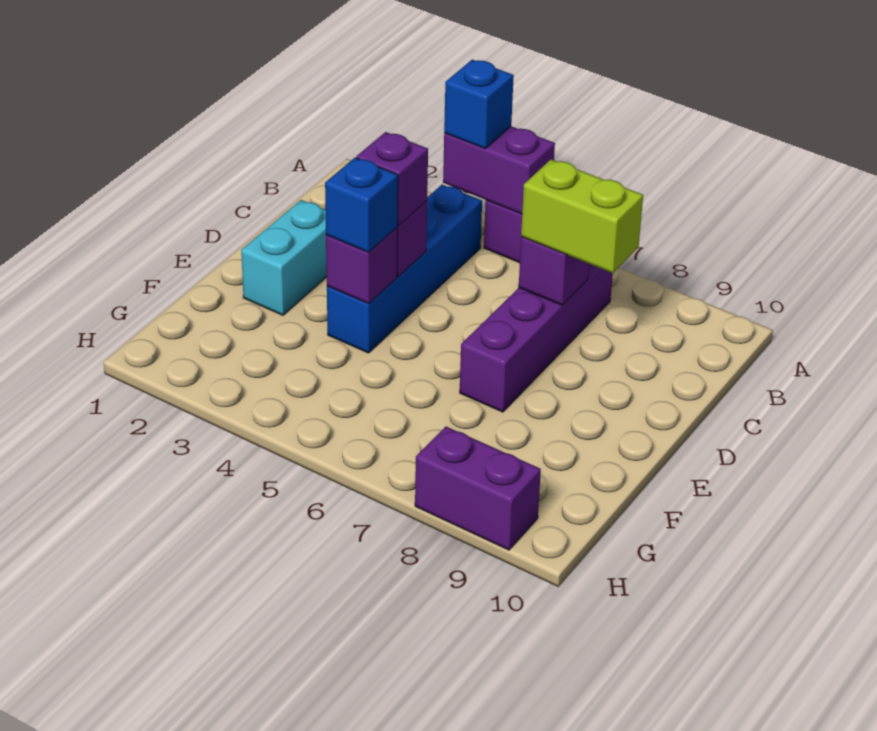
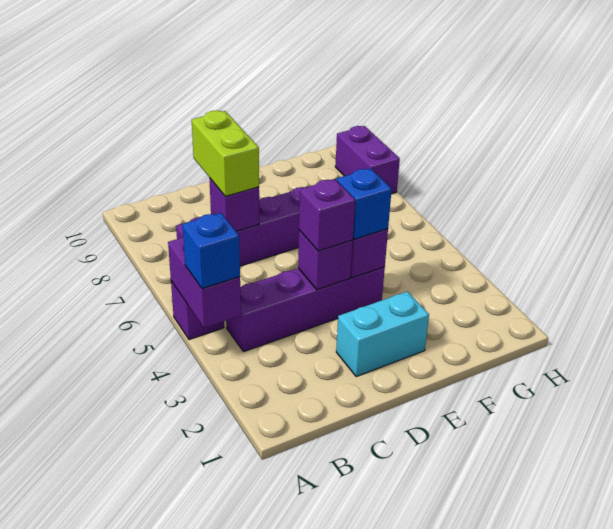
blue brick B4:E4 level 1 -> purple brick B4:E4 level 1

